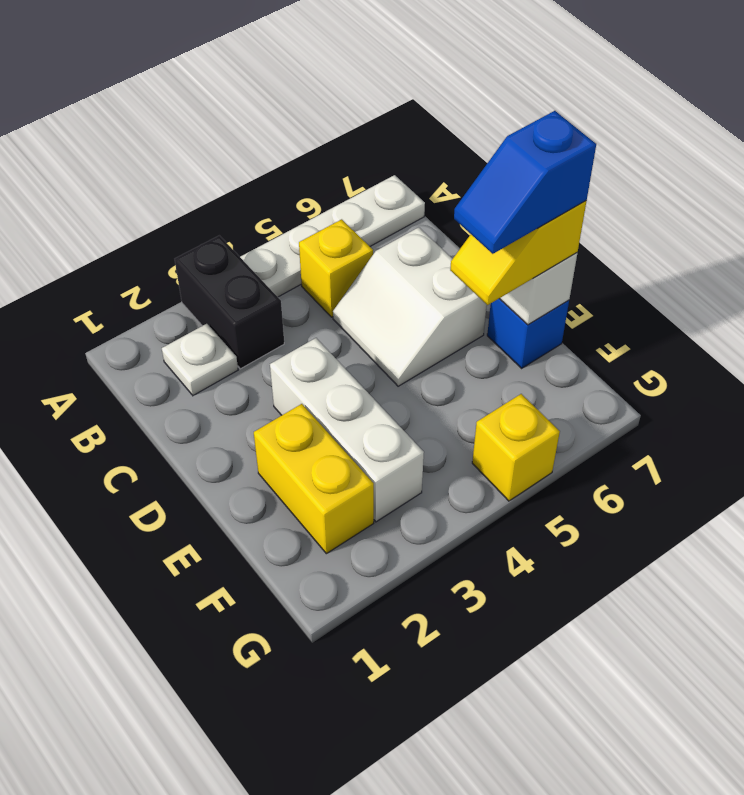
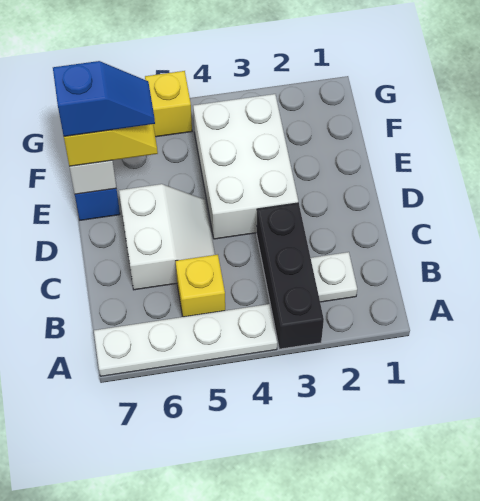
black brick A3:B3 level 1 -> black brick A3:C3 level 1
white brick D3:F3 level 1 -> white brick D3:F4 level 1
yellow brick E2:F2 level 1 -> none

